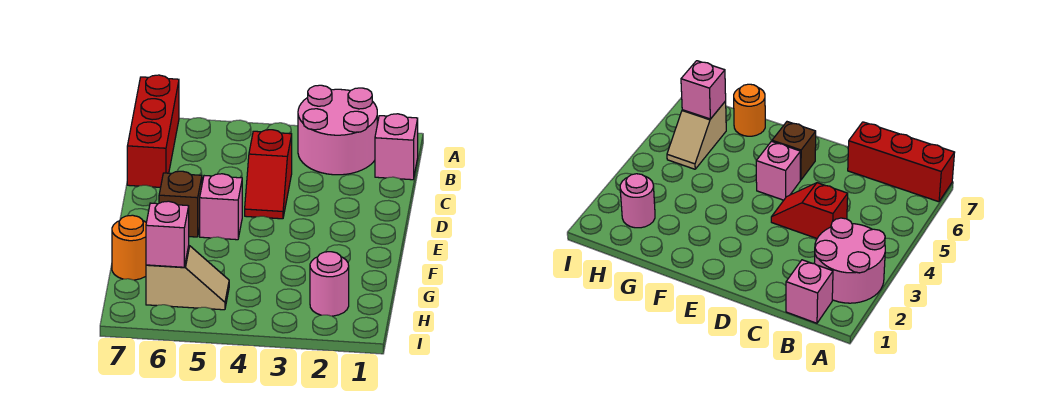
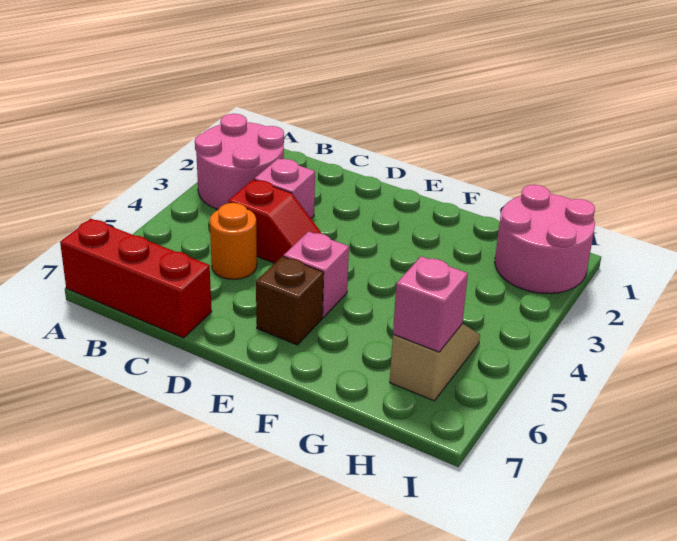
pink brick B1 level 1 -> pink brick C3 level 1
orange round brick G7 level 1 -> orange round brick C5 level 1
pink round brick H2 level 1 -> pink round brick H1:I2 level 1

